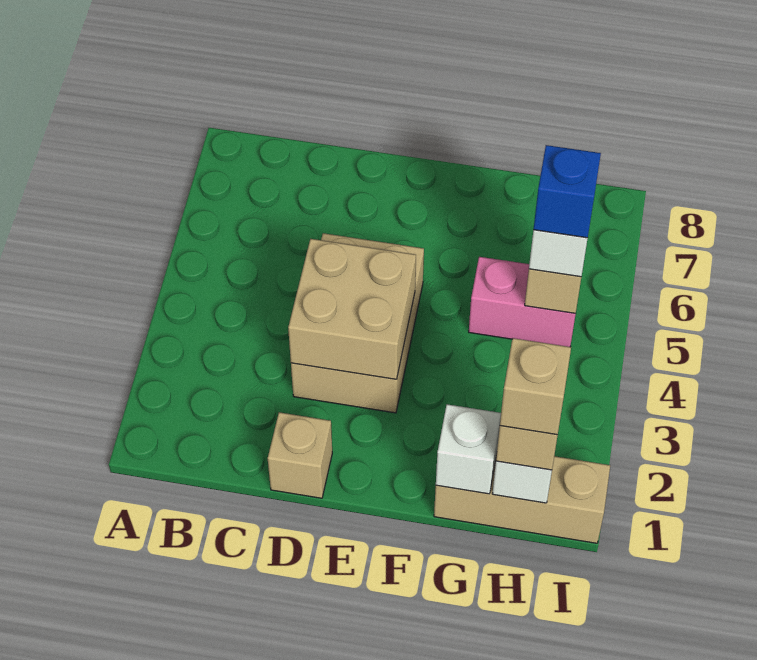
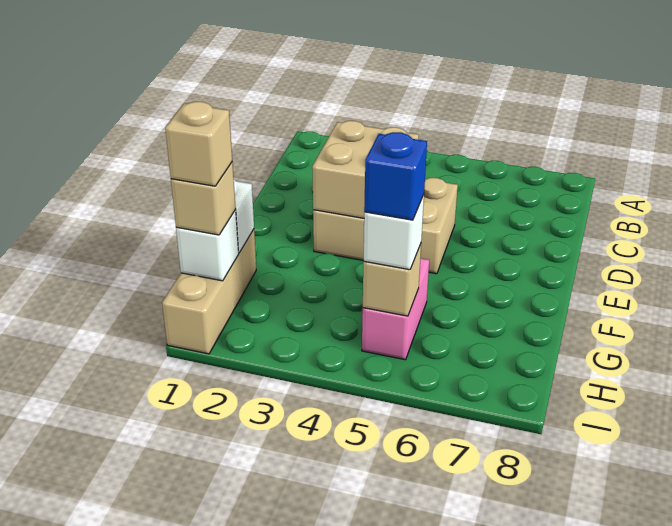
tan brick D1 level 1 -> none

